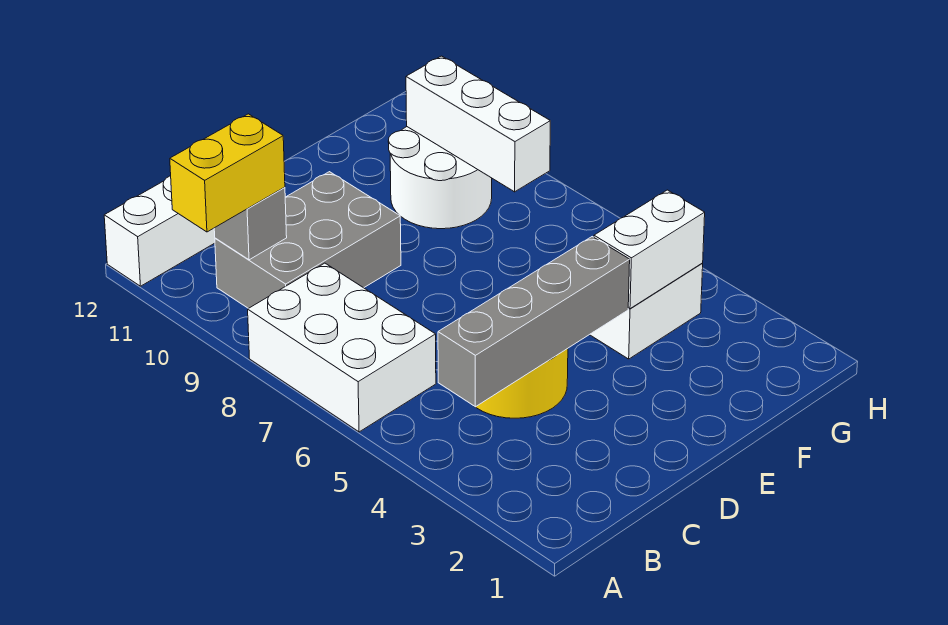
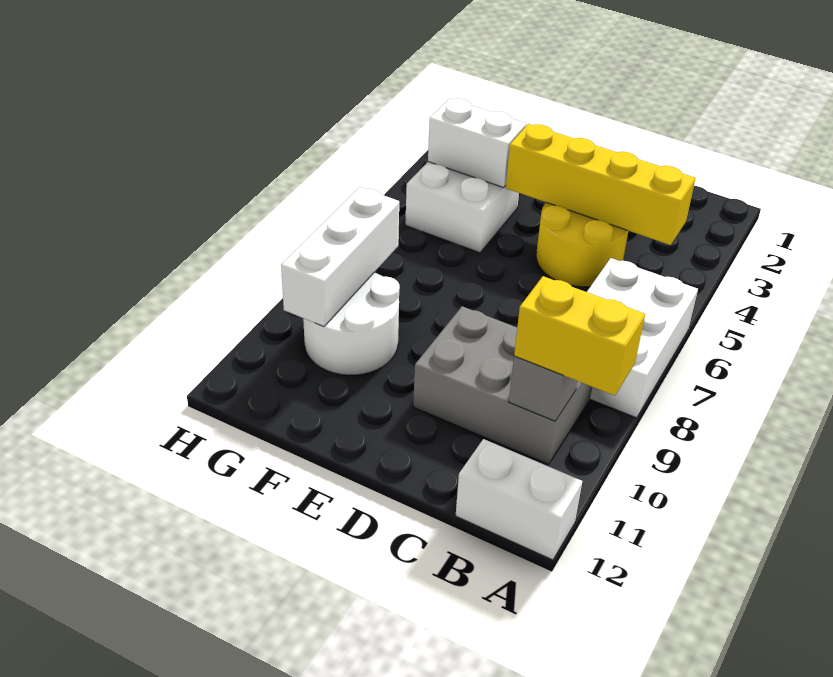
grey brick B4:E4 level 2 -> yellow brick B4:E4 level 2

